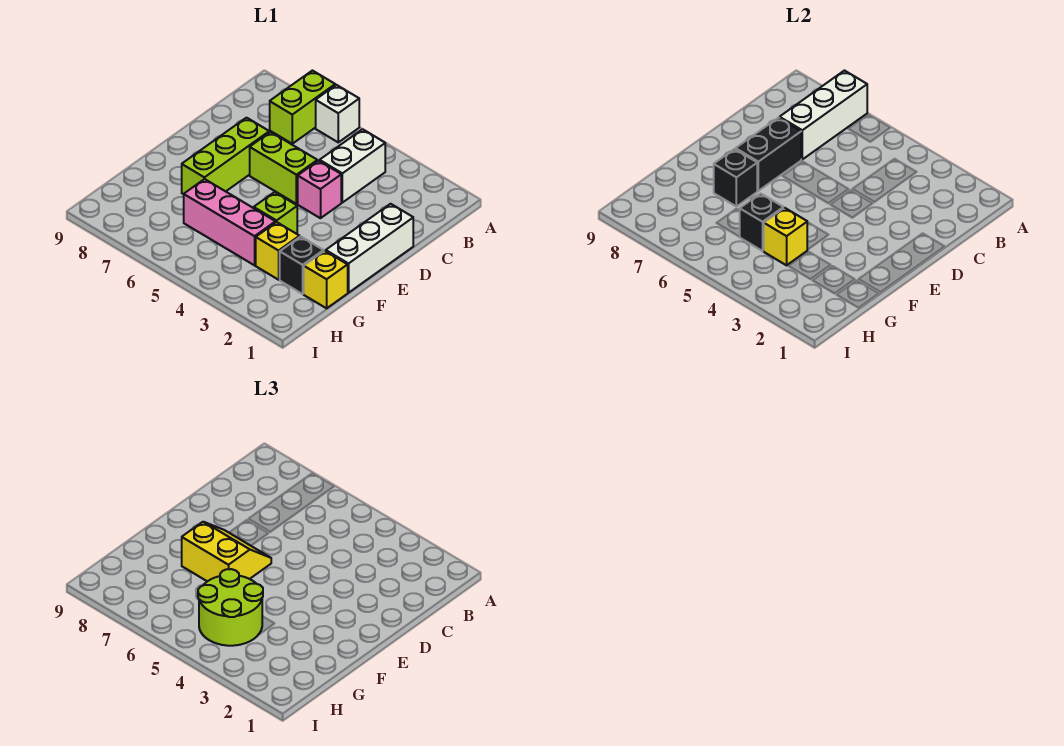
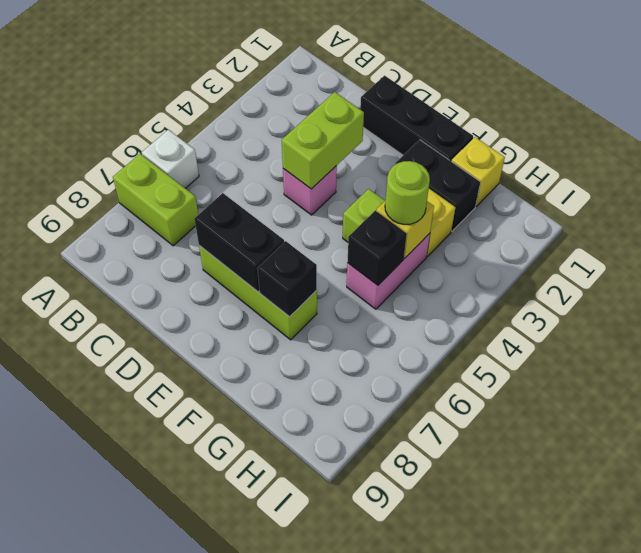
white brick A7:C7 level 2 -> none
white brick B4:C4 level 1 -> none
white brick D1:F1 level 1 -> black brick D1:F1 level 1
lime brick D5:D6 level 1 -> lime brick D3:D4 level 2
yellow slope E6:F7 level 3 top F -> none
black brick G2 level 1 -> black brick F2:G2 level 1
pink brick G4:G6 level 1 -> pink brick G4:G5 level 1
lime round brick G4:H5 level 3 -> lime round brick G4 level 3

